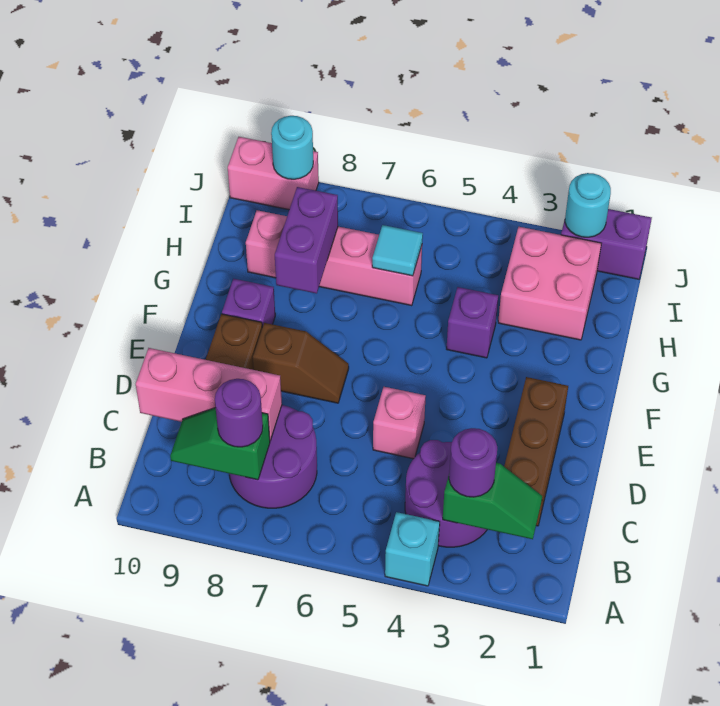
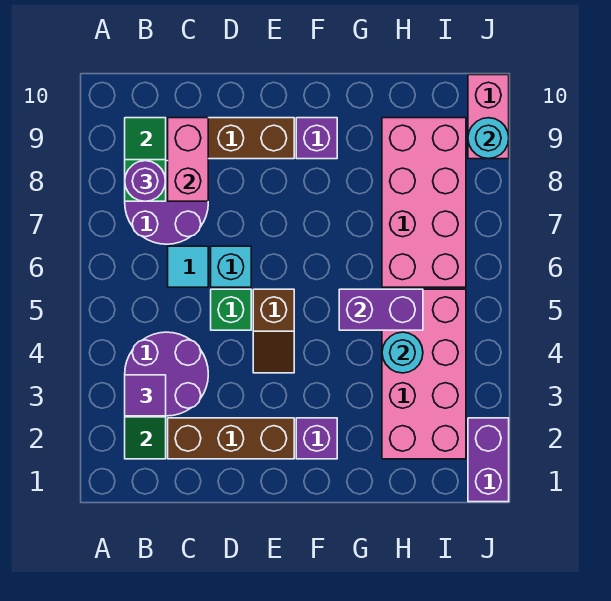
cyan brick A4 level 1 -> cyan brick D6 level 1
purple round brick B3 level 3 -> purple tile B3 level 3
pink brick C8:C10 level 2 -> pink brick C8:C9 level 2
pink brick D5 level 1 -> green brick D5 level 1
brown slope E7:E8 level 1 top 8 -> brown slope E4:E5 level 1 top 5
purple brick G4 level 1 -> purple brick F2 level 1
purple brick G8:H8 level 2 -> purple brick G5:H5 level 2
pink brick H2:I3 level 1 -> pink brick H2:I5 level 1
pink brick H6:H9 level 1 -> pink brick H6:I9 level 1
cyan tile H6 level 2 -> cyan tile C6 level 1
cyan round brick J2 level 2 -> cyan round brick H4 level 2

